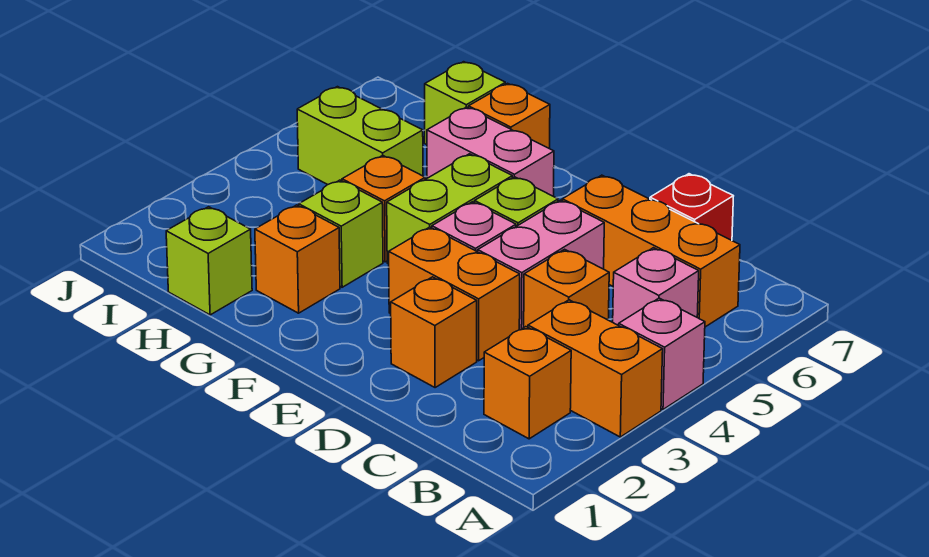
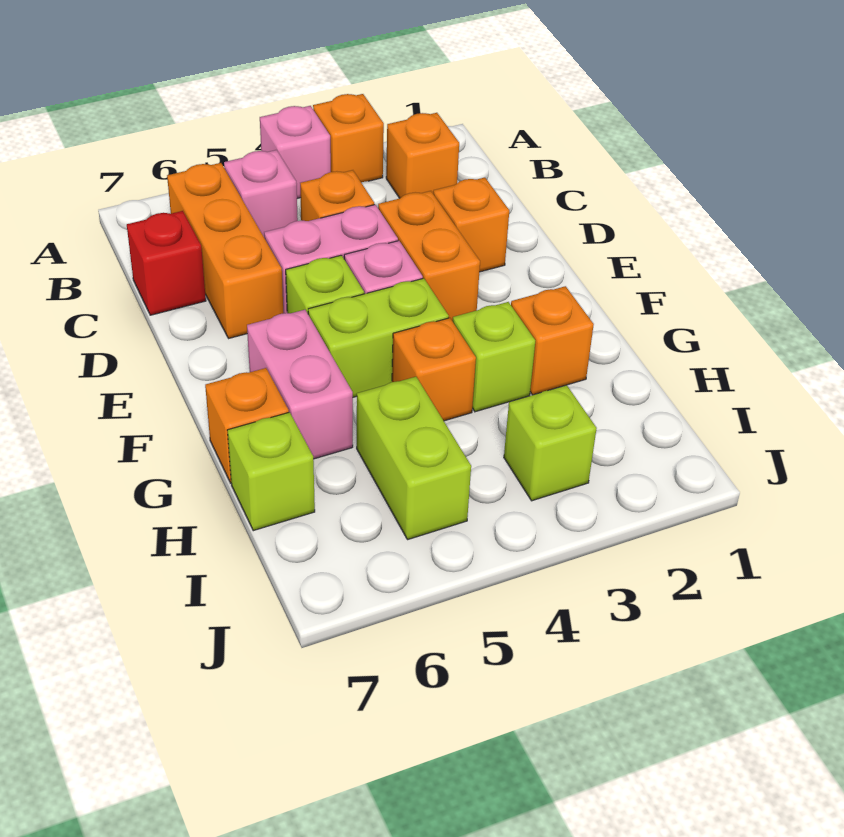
orange brick A3:B3 level 1 -> orange brick A3 level 1
lime brick H1 level 1 -> lime brick I3 level 1

